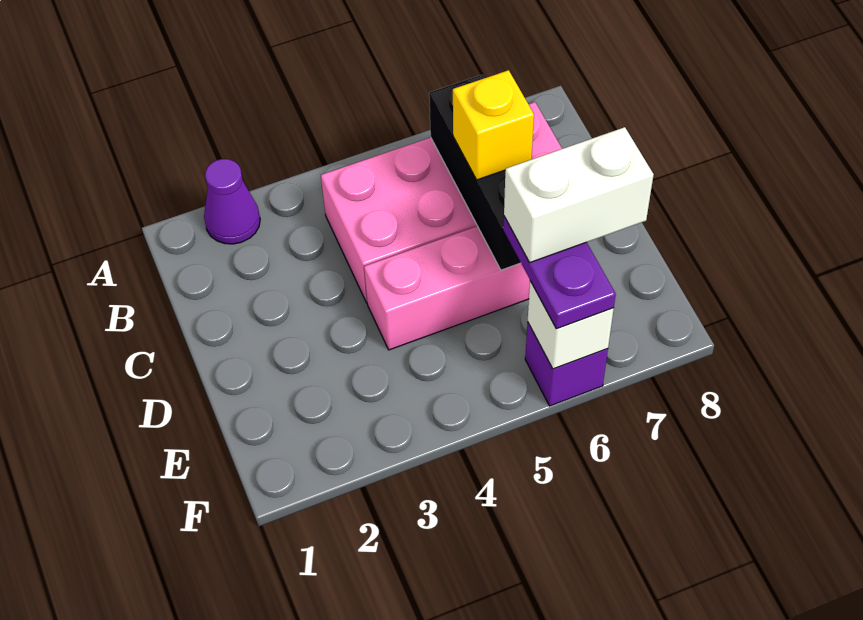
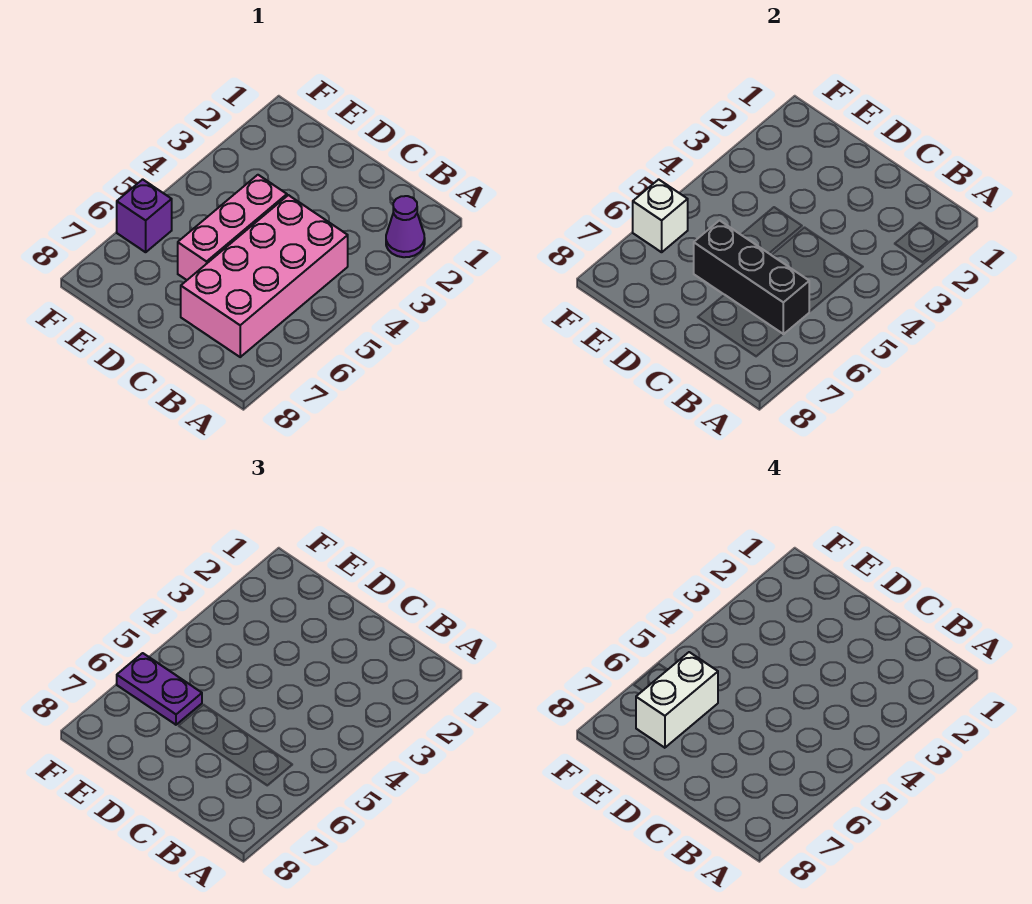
yellow brick C6 level 3 -> none

